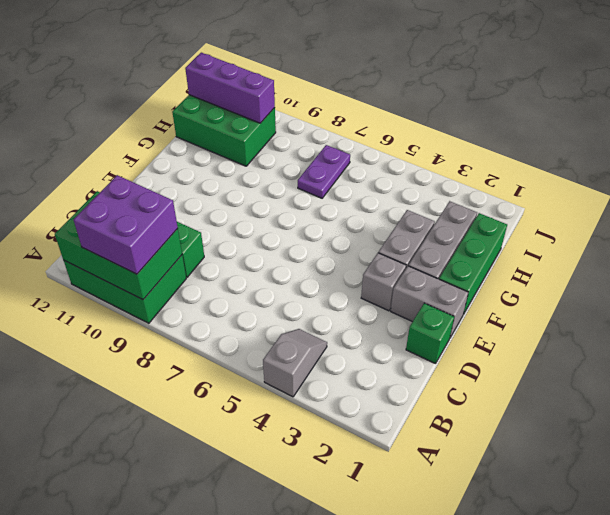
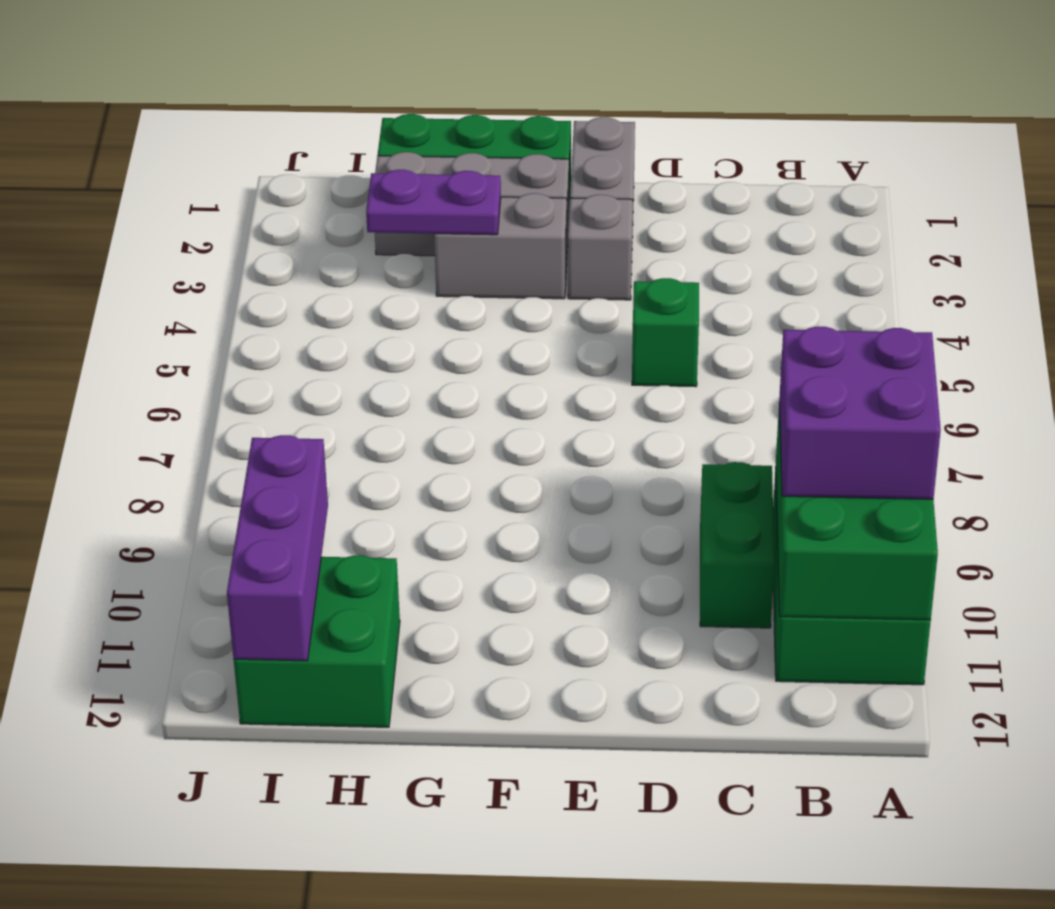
grey slope A4:B4 level 1 top A -> none
green brick D1 level 1 -> green brick D5 level 1
purple plate H7:I7 level 1 -> purple plate G3:H3 level 2
green brick H10:I12 level 1 -> green brick H11:I12 level 1

